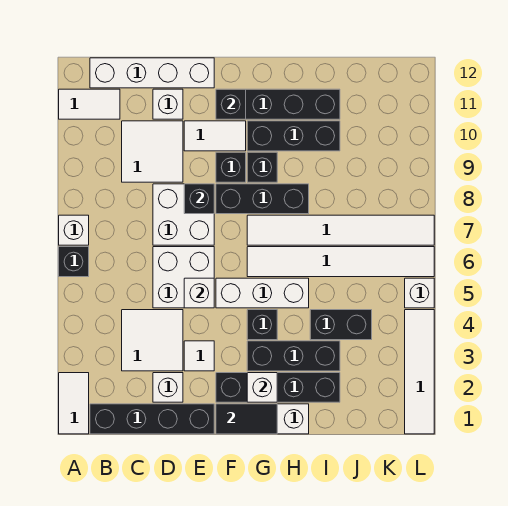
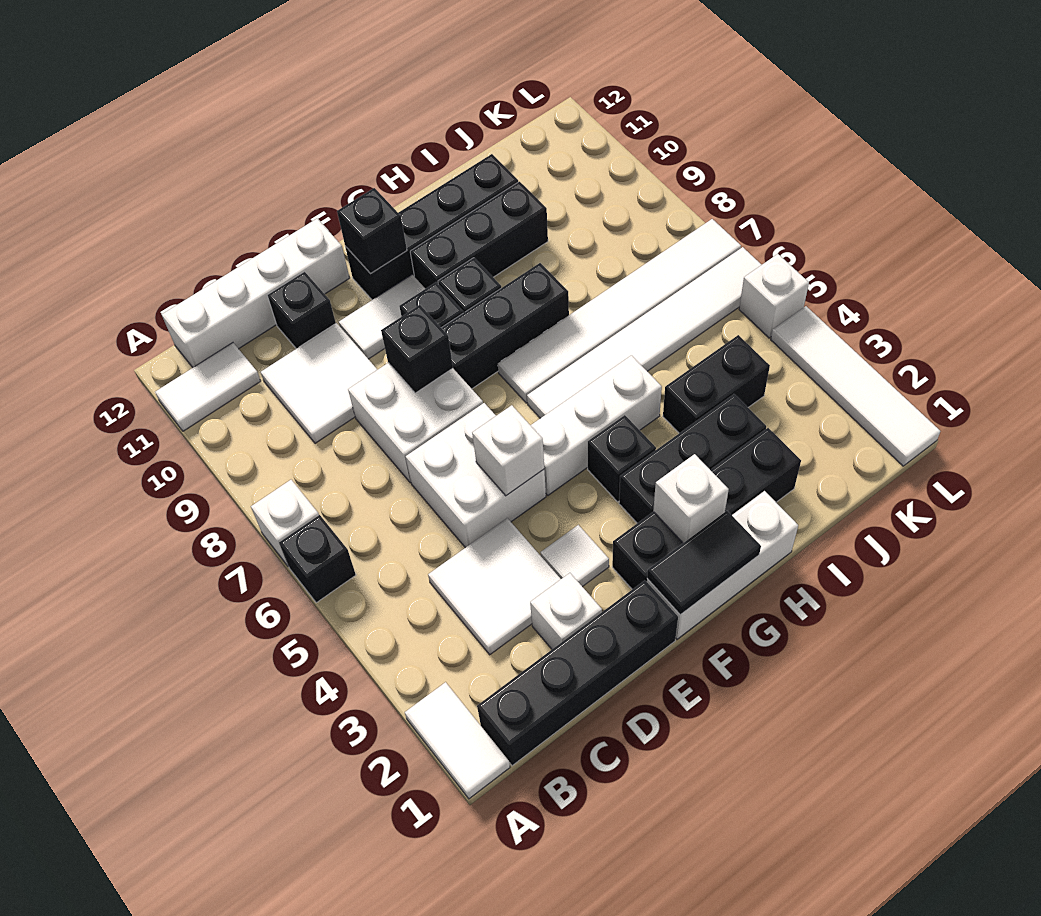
white brick D11 level 1 -> black brick D11 level 1

